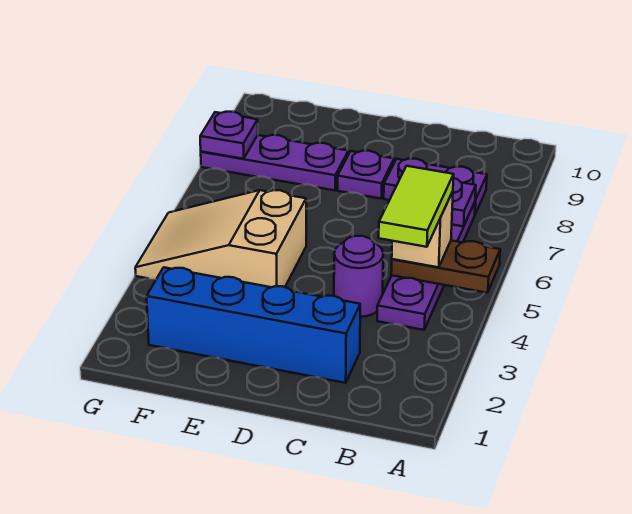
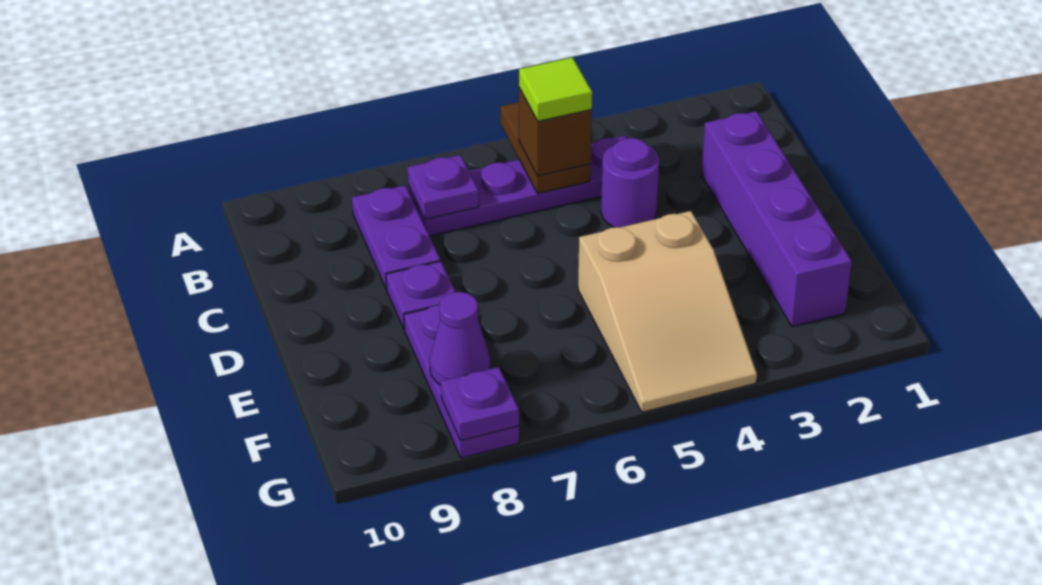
lime tile B4:B5 level 4 -> lime tile B5 level 4
tan brick B5 level 3 -> brown brick B5 level 3
blue brick C2:F2 level 1 -> purple brick C2:F2 level 1
none -> purple cone F8 level 2

